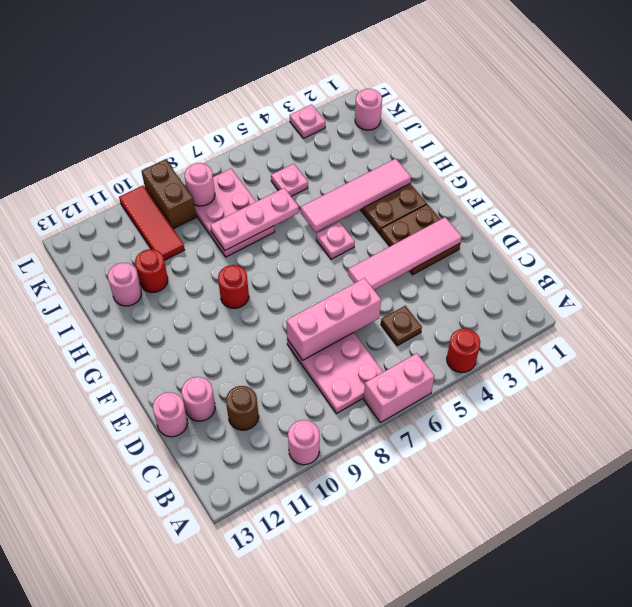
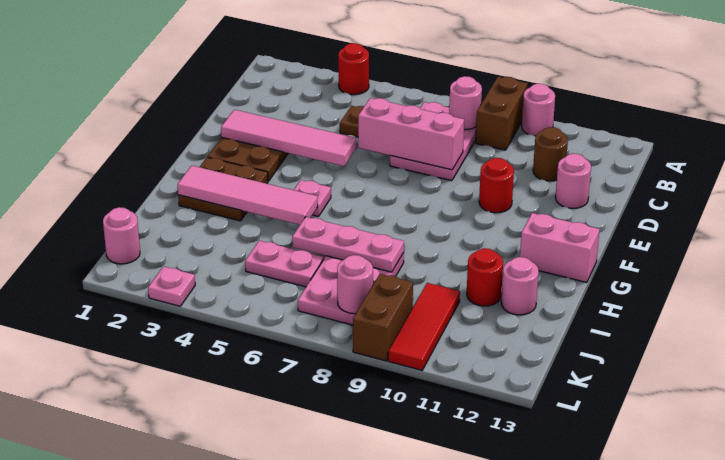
pink brick A6:A7 level 1 -> pink brick G12:G13 level 1
none -> brown brick A9:B9 level 1
pink round brick D13 level 1 -> pink round brick B8 level 2
red round brick G9 level 1 -> red round brick E10 level 1
pink plate J5 level 1 -> pink plate J5:J6 level 1

